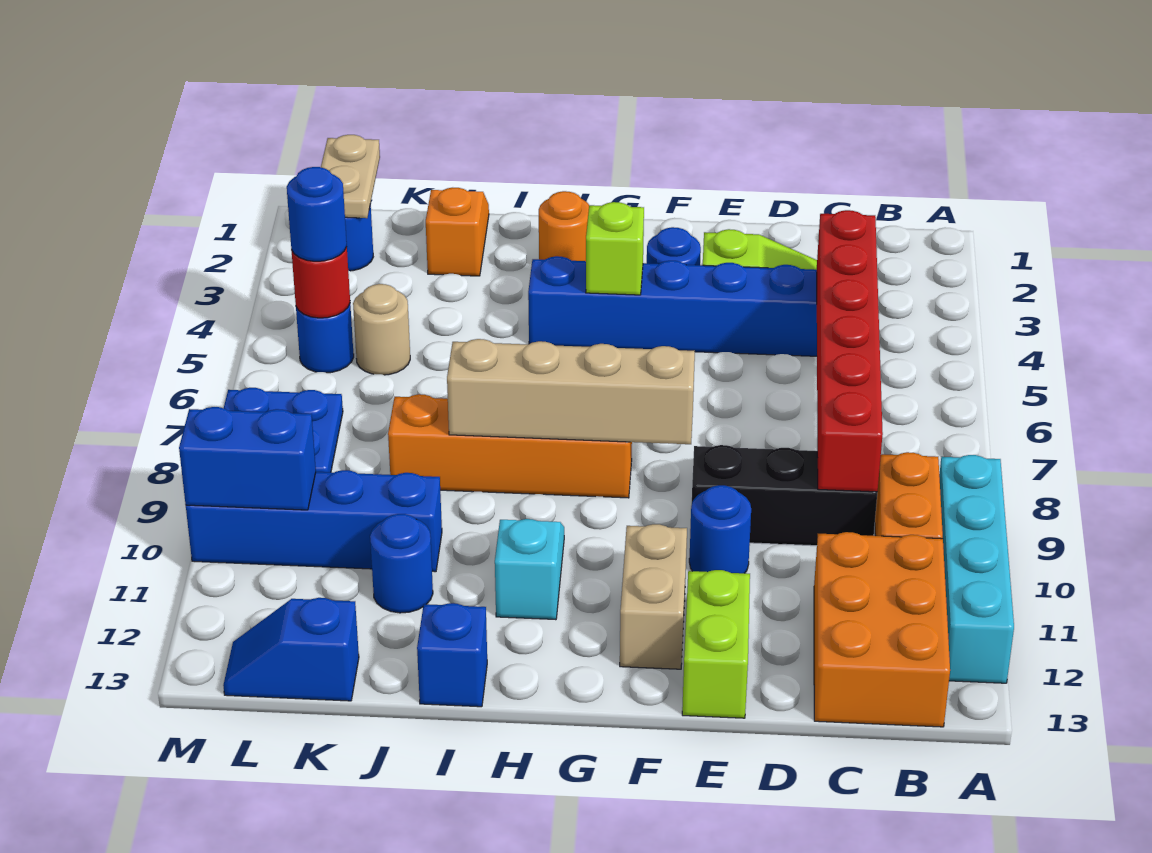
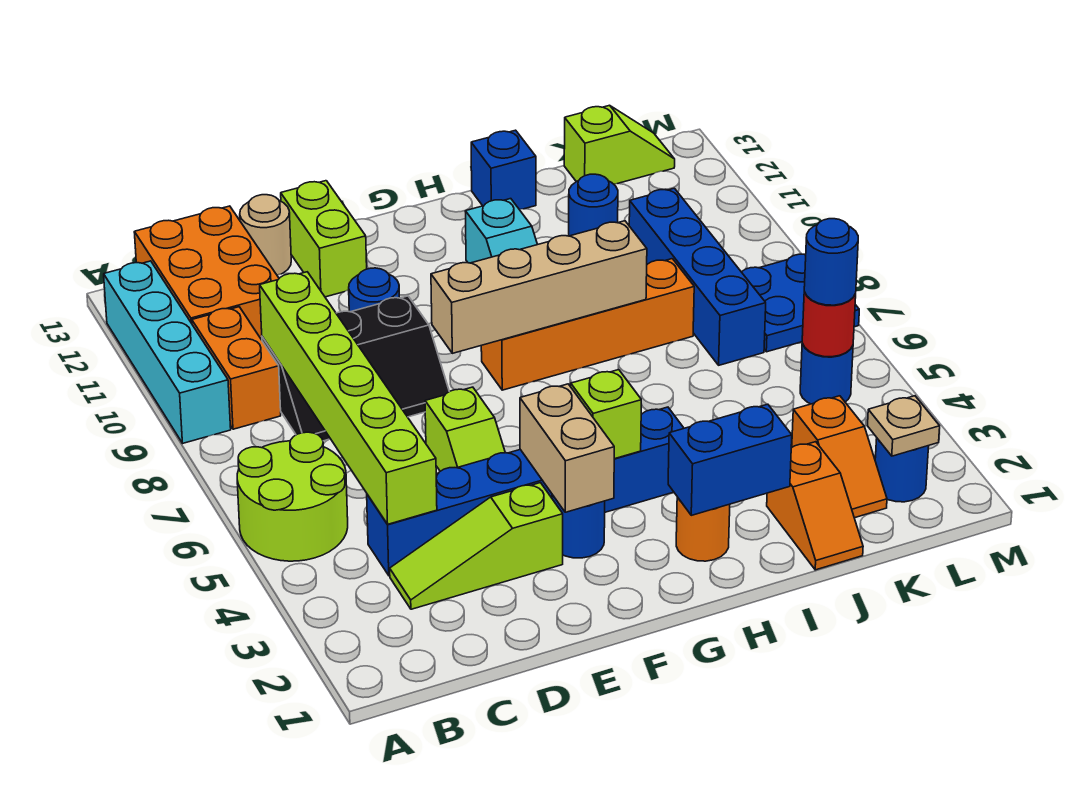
none -> lime round brick A5:B6 level 1
red brick C4:C9 level 2 -> lime brick C4:C9 level 2
none -> lime slope E5:E6 level 1 top 6
tan brick F11:F12 level 1 -> tan brick F3:F4 level 2
blue brick J10:M10 level 1 -> blue brick K7:K10 level 1
none -> orange slope K2:K3 level 1 top 3
tan round brick K5 level 1 -> tan round brick D13 level 1
blue slope K13:L13 level 1 top K -> lime slope K13:L13 level 1 top K
tan plate L1:L2 level 2 -> tan plate L2 level 2
blue brick L10:M10 level 2 -> blue brick H2:I2 level 2

